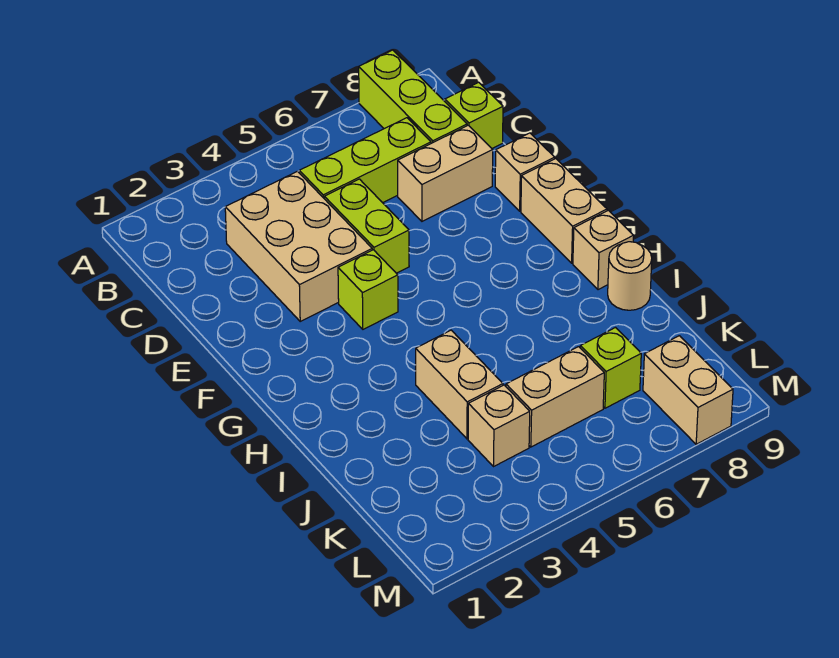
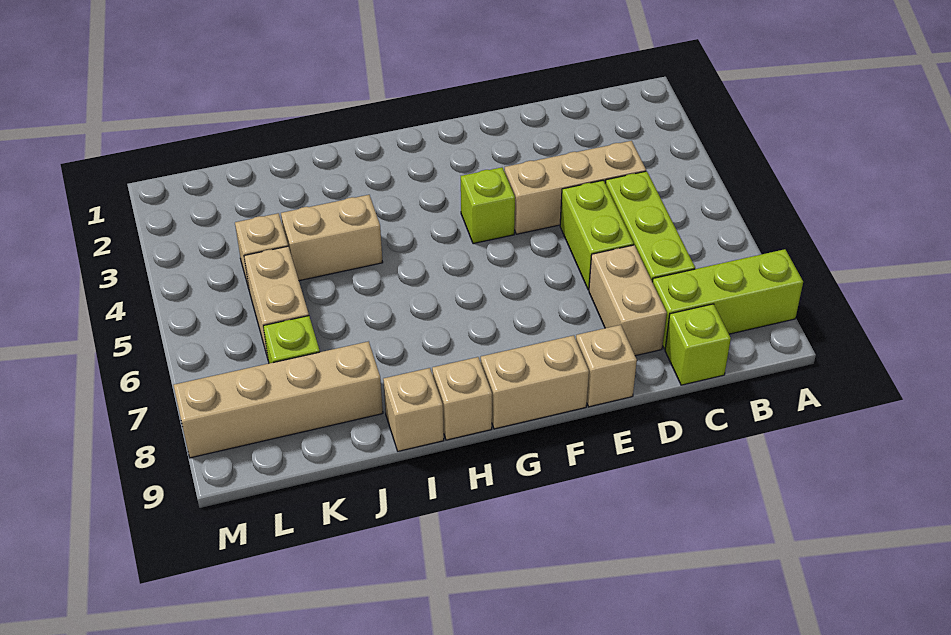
tan brick C3:E4 level 1 -> tan brick C4:E4 level 1
lime brick D5:E5 level 1 -> lime brick D5:D6 level 1
tan round brick I9 level 1 -> tan brick I9 level 1
tan brick L8:M8 level 1 -> tan brick J8:M8 level 1

